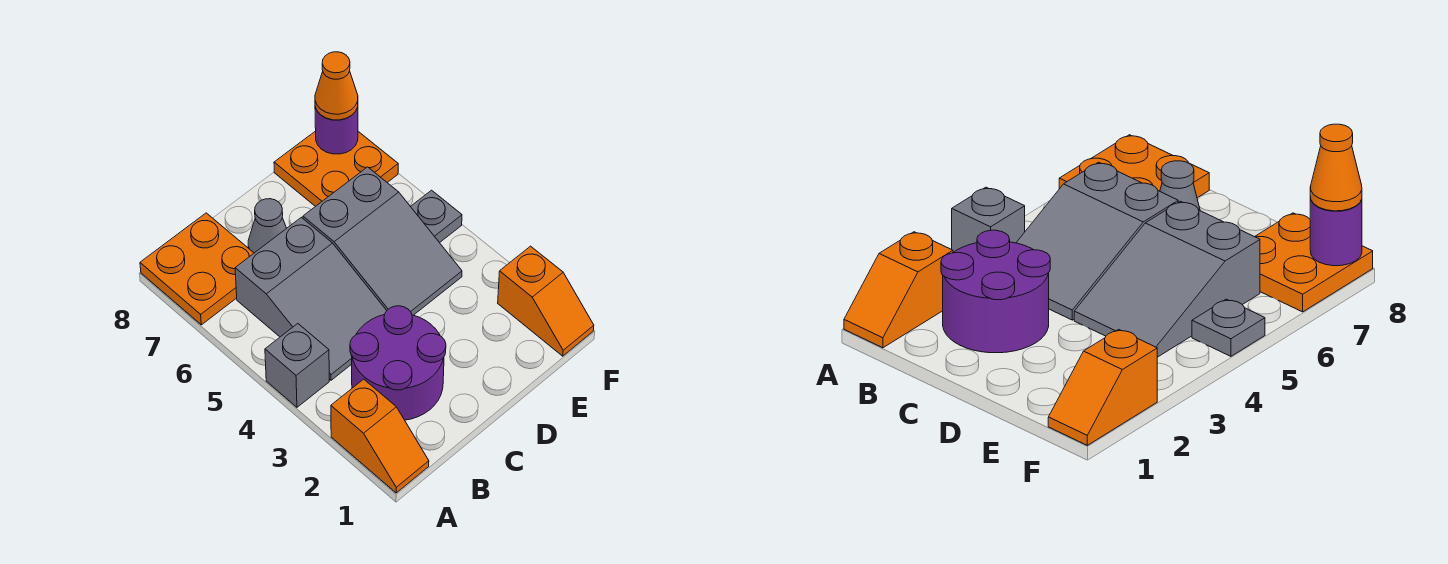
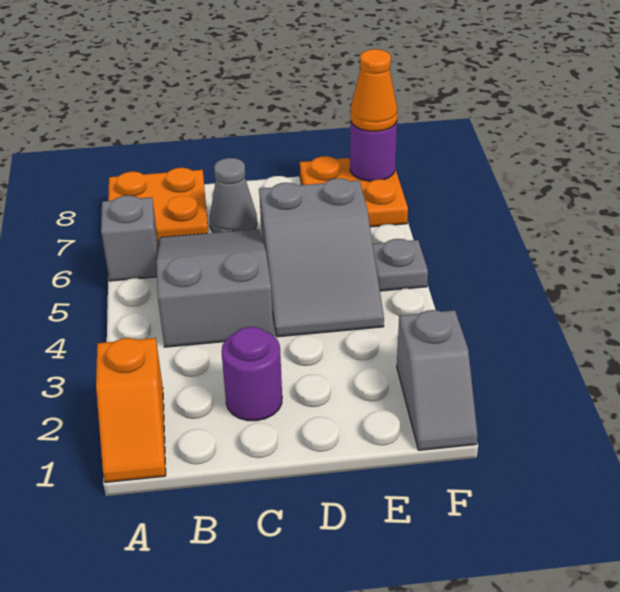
grey brick A4 level 1 -> grey brick A6 level 1
purple round brick B2:C3 level 1 -> purple round brick C2 level 1
grey slope B4:C6 level 1 top 6 -> grey slope B4:C6 level 1 top 4
orange slope F1:F2 level 1 top 2 -> grey slope F1:F2 level 1 top 2

